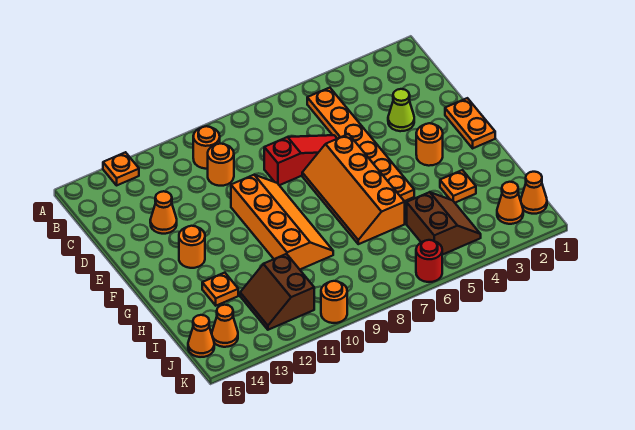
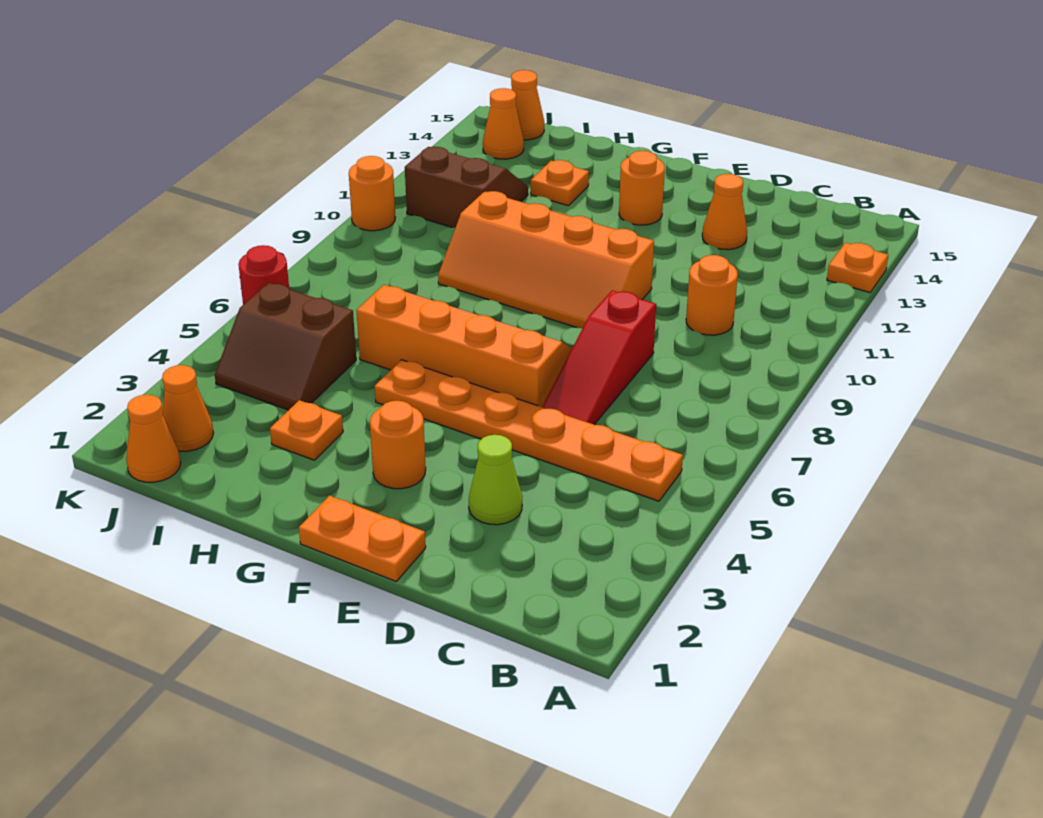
orange round brick B10 level 1 -> none

